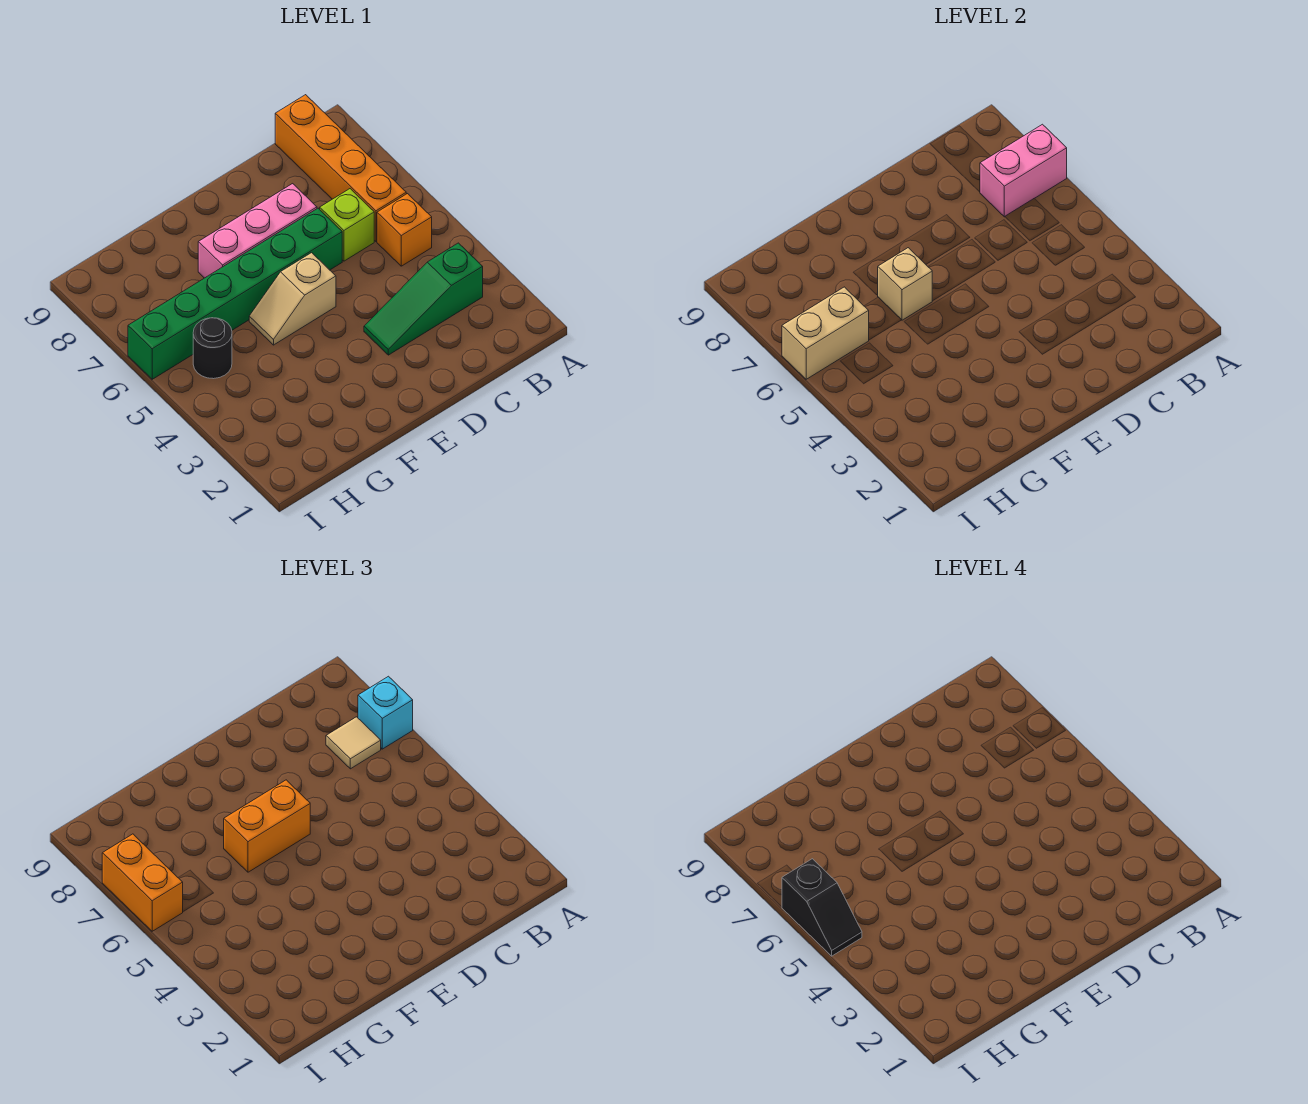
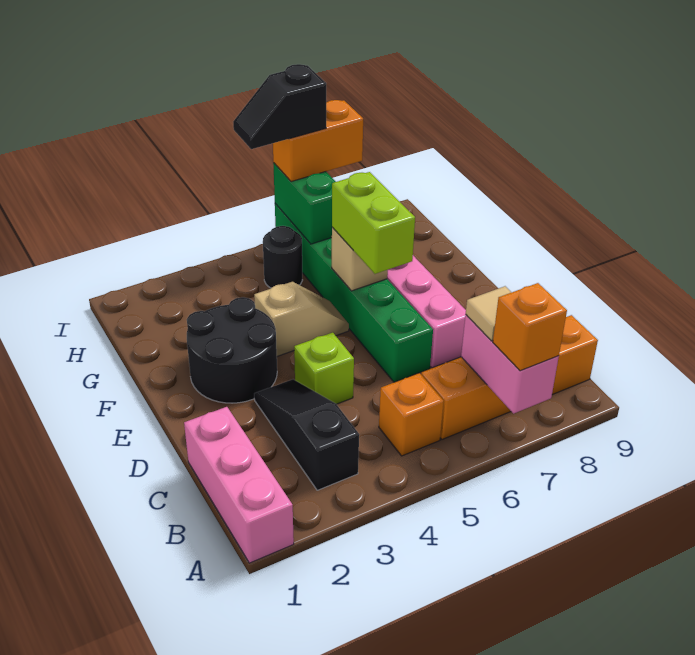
none -> pink brick A1:C1 level 1
cyan brick A7 level 3 -> orange brick A7 level 3
green slope B3:D3 level 1 top B -> black slope B3:D3 level 1 top B
lime brick C6 level 1 -> lime brick D4 level 1
none -> black round brick E2:F3 level 1
tan slope E5:F5 level 1 top E -> tan slope F4:F5 level 1 top 4
orange brick E6:F6 level 3 -> lime brick E6:F6 level 3
tan brick H6:I6 level 2 -> green brick H6:I6 level 2

